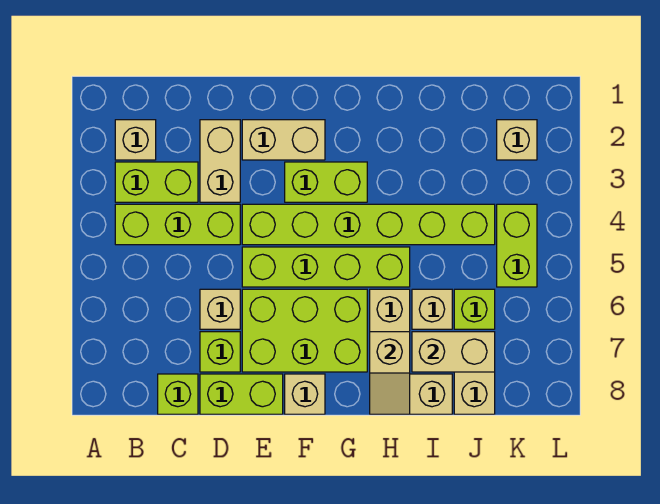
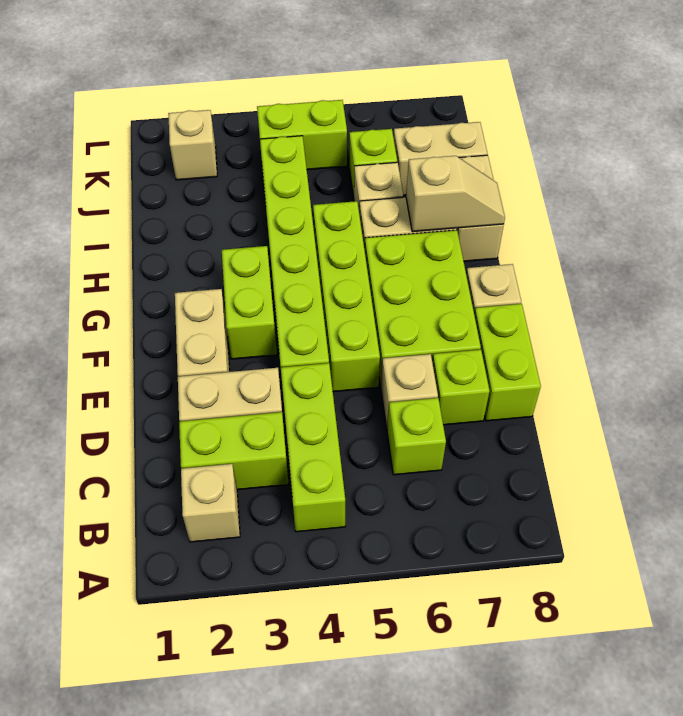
lime brick B3:C3 level 1 -> lime brick C2:C3 level 1
lime brick C8 level 1 -> lime brick C6 level 1
tan brick I7:J7 level 2 -> none

